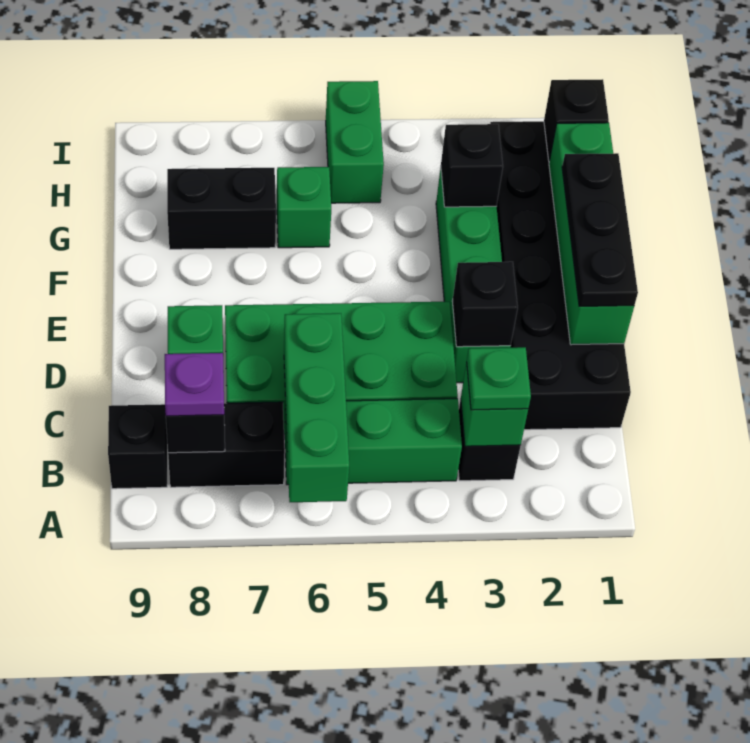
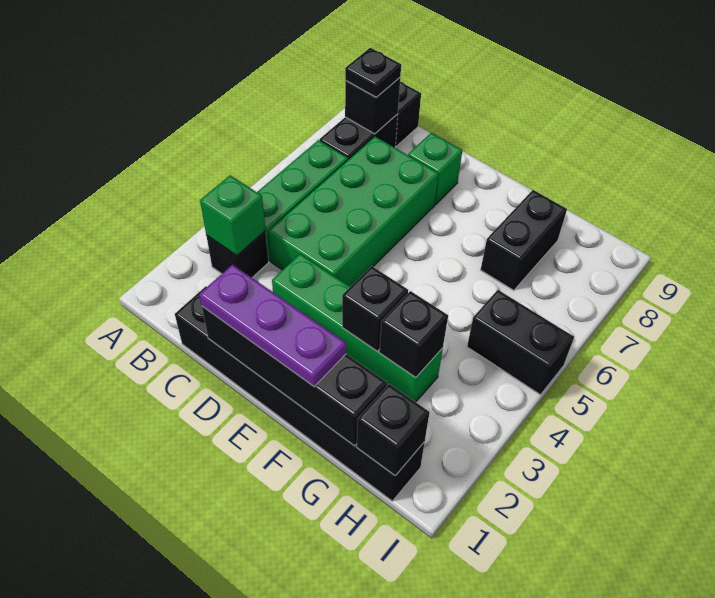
green brick A6:C6 level 2 -> none
green plate B3 level 3 -> none
purple plate B8 level 3 -> black plate B8 level 3
black brick C1:H2 level 1 -> black brick C1:H1 level 1
green brick D1:G1 level 2 -> black brick D1:G1 level 2
black plate D1:F1 level 3 -> purple plate D1:F1 level 3
black brick D3 level 2 -> black brick F3 level 2
green brick G6 level 1 -> none
green brick H5:I5 level 1 -> black brick H5:I5 level 1

